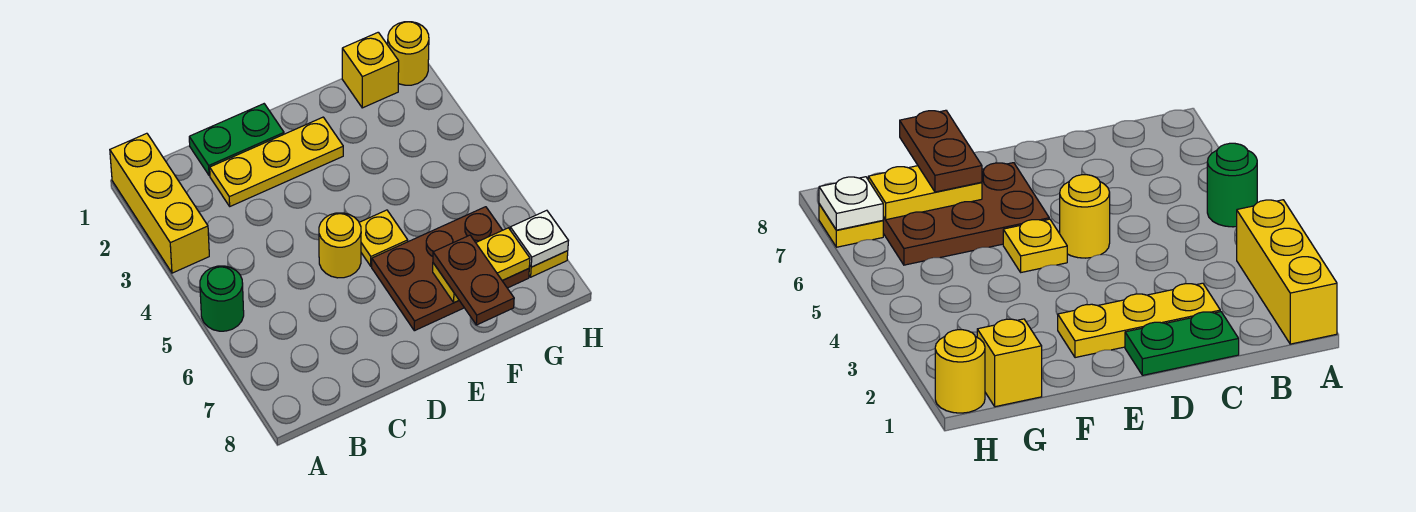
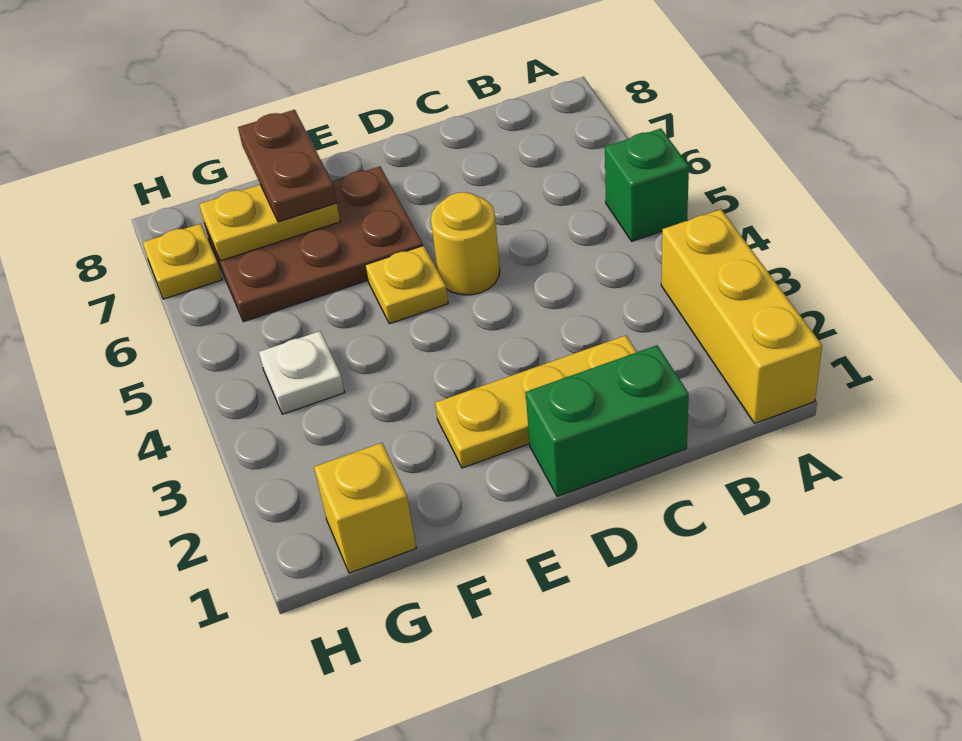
green round brick A5 level 1 -> green brick A5 level 1
green plate C1:D1 level 1 -> green brick C1:D1 level 1
yellow round brick H1 level 1 -> none
white plate H7 level 2 -> white plate G4 level 1

